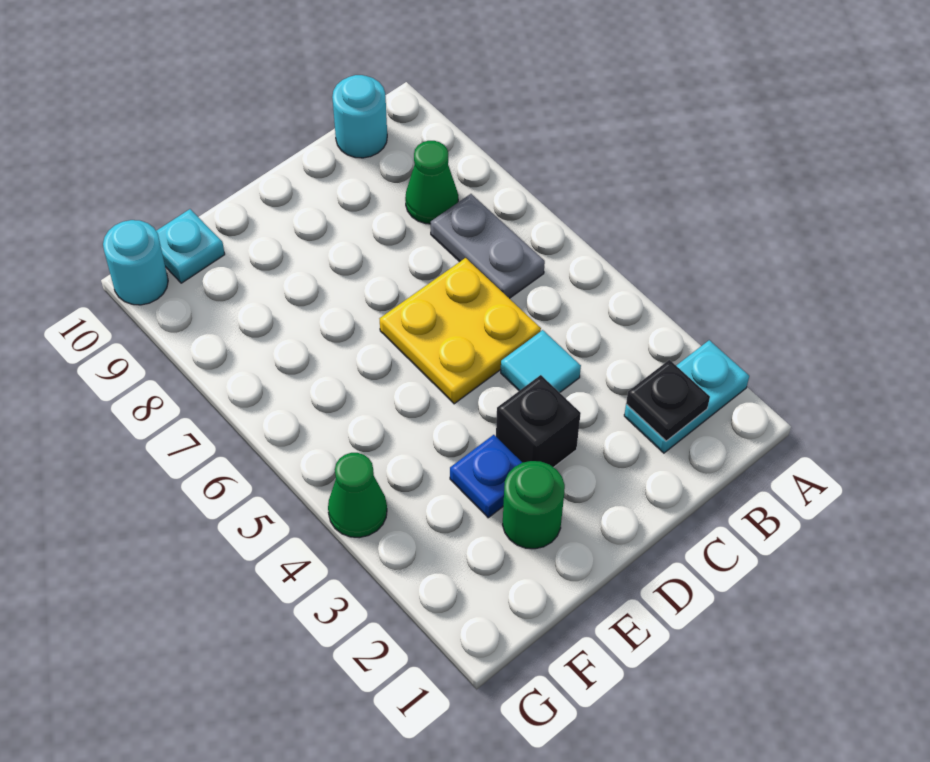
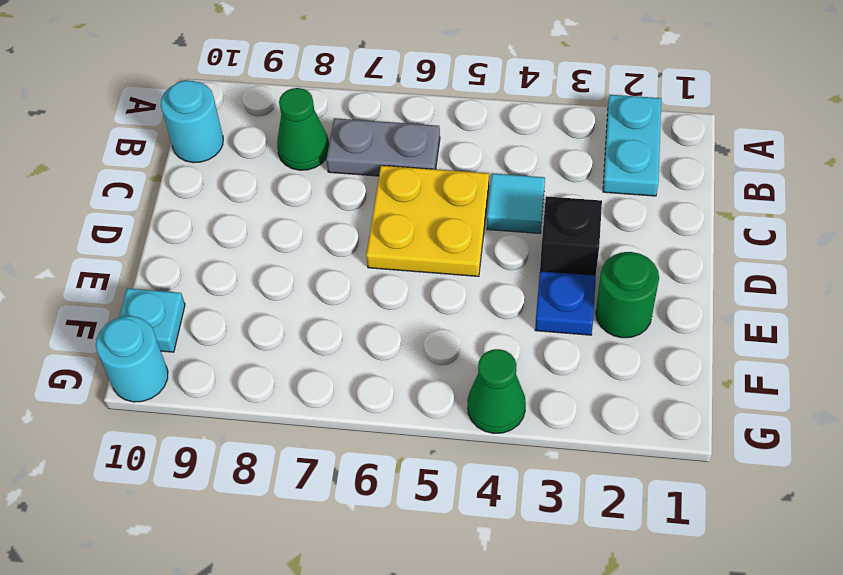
black plate B2 level 2 -> none

